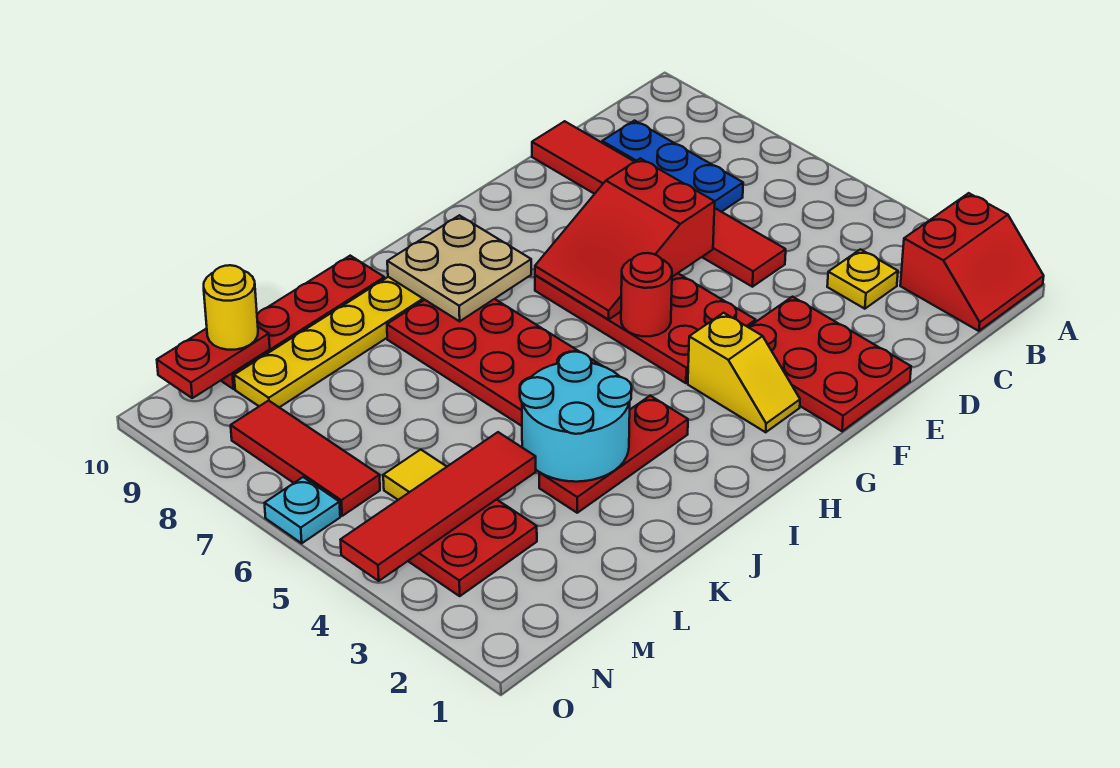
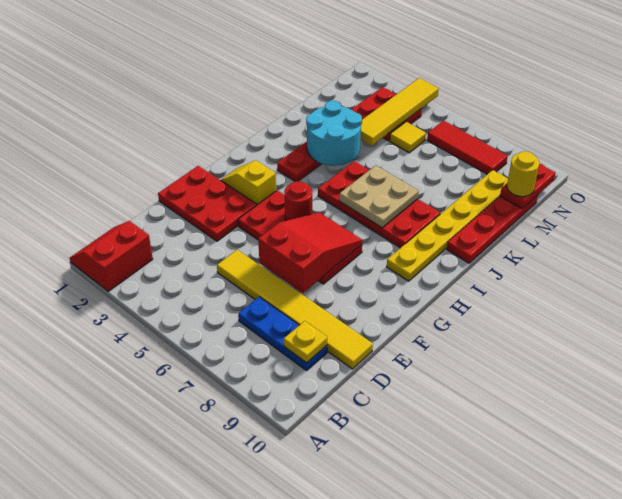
yellow plate C3 level 1 -> yellow plate C9 level 2
red tile D5:D10 level 1 -> yellow tile D5:D10 level 1
tan plate H8:I9 level 2 -> tan plate I6:J7 level 2
red tile L4:O4 level 2 -> yellow tile L4:O4 level 2
cyan plate O6 level 1 -> none

